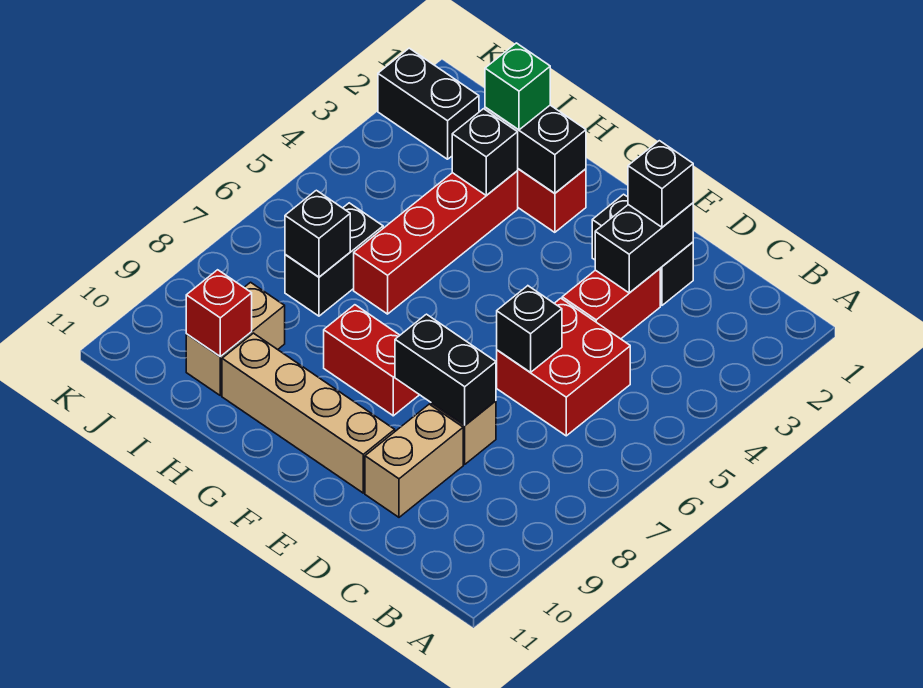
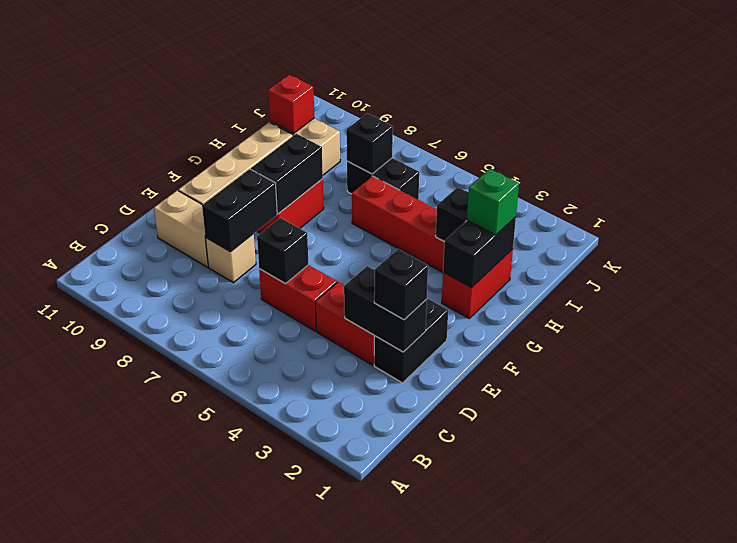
red brick C5:D6 level 1 -> red brick D5:D6 level 1
black brick J2:K2 level 1 -> black brick F8:G8 level 2

